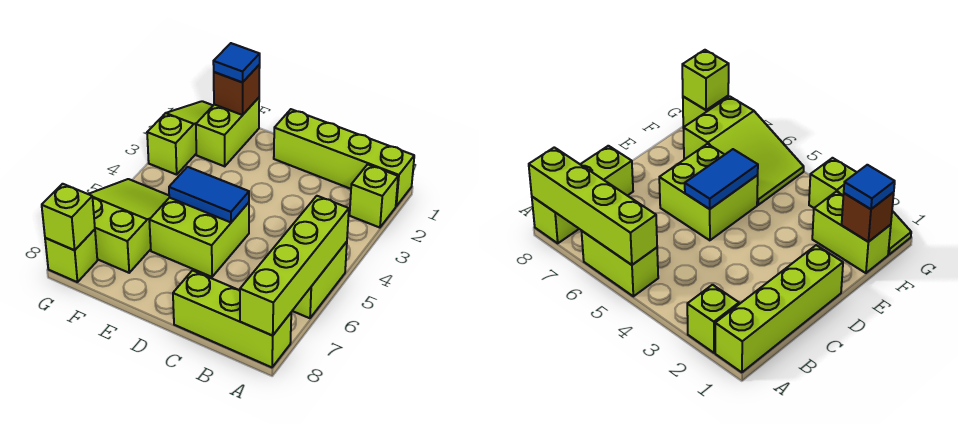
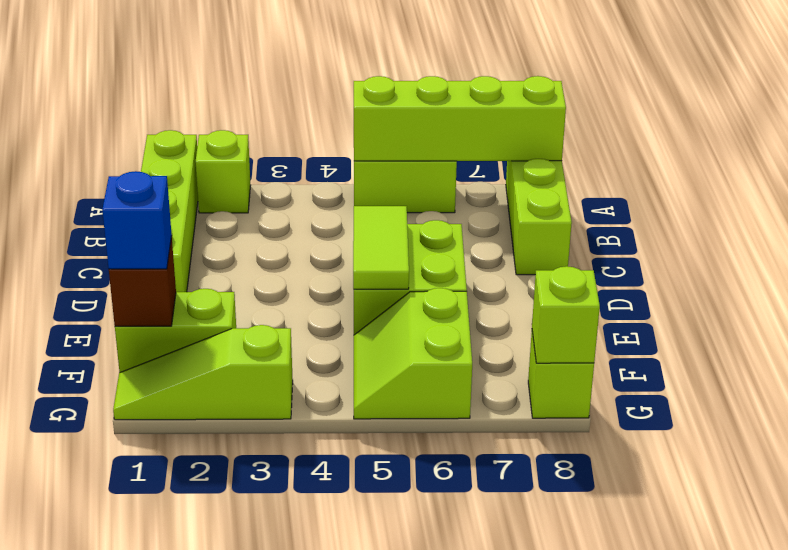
blue tile D5:E5 level 2 -> lime tile D5:E5 level 2
blue tile F1 level 3 -> blue brick F1 level 3
lime slope F5:G7 level 1 top 7 -> lime slope F5:G6 level 1 top 6

